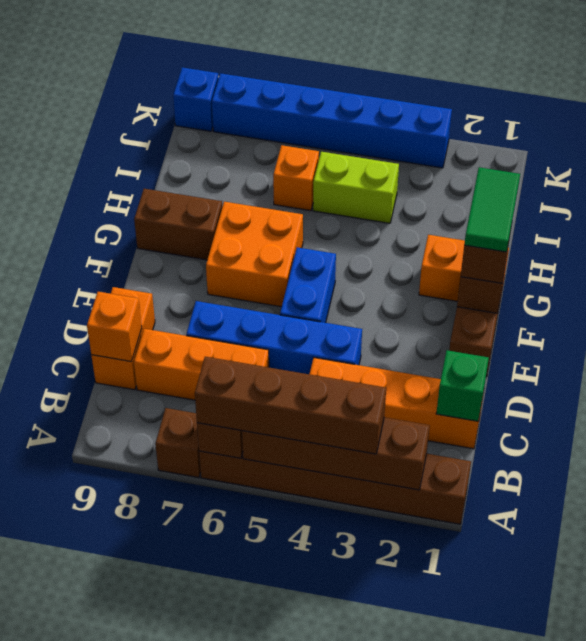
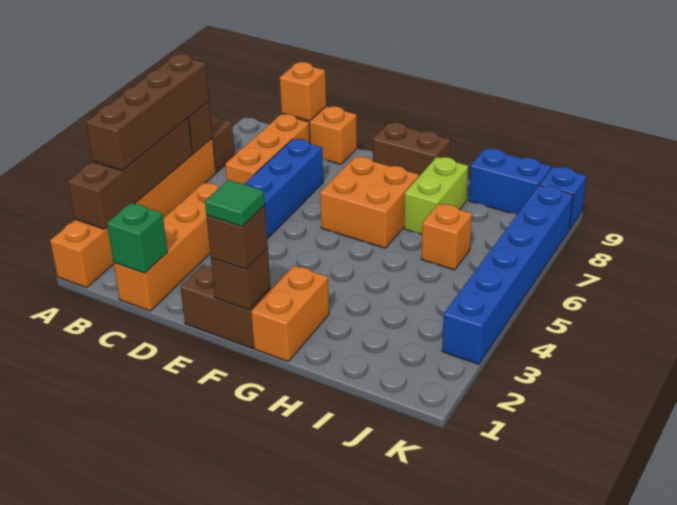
brown brick A1:A6 level 1 -> orange brick A1:A6 level 1
blue brick E5:F5 level 1 -> blue brick I9:J9 level 1
green tile F1:G1 level 4 -> green tile F1 level 4
brown brick G8:G9 level 1 -> brown brick F9:G9 level 1
lime brick I4:I5 level 1 -> lime brick H7:H8 level 1

